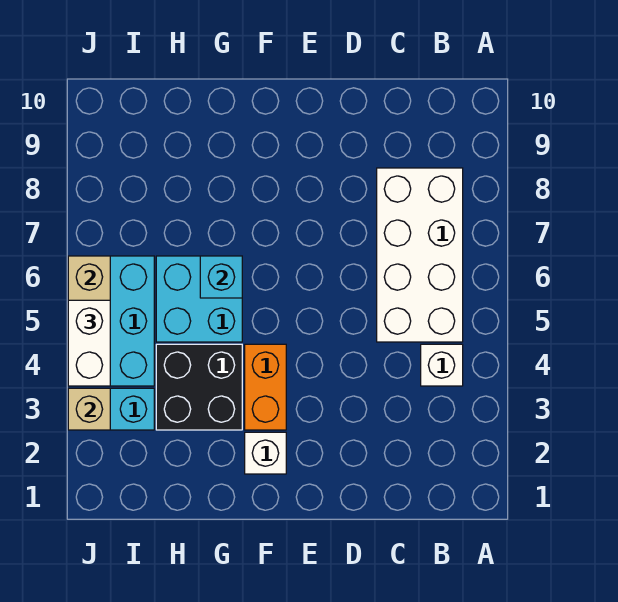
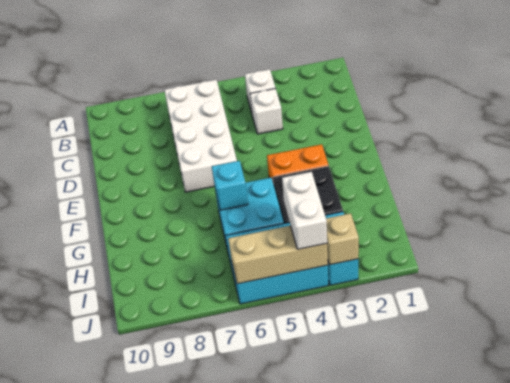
white brick B5:C8 level 1 -> white brick B6:E7 level 1
white brick F2 level 1 -> white brick C4 level 1
white brick J4:J5 level 3 -> white brick I4:J4 level 3

